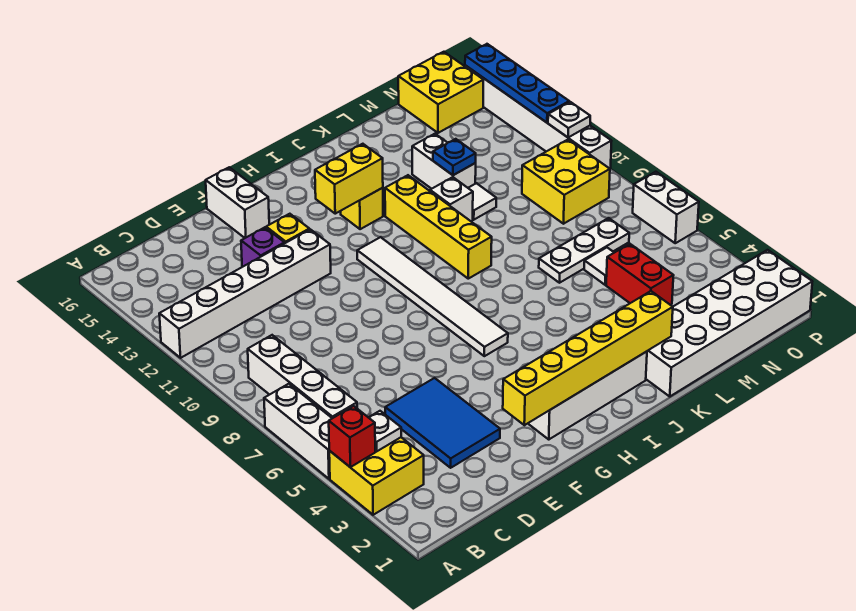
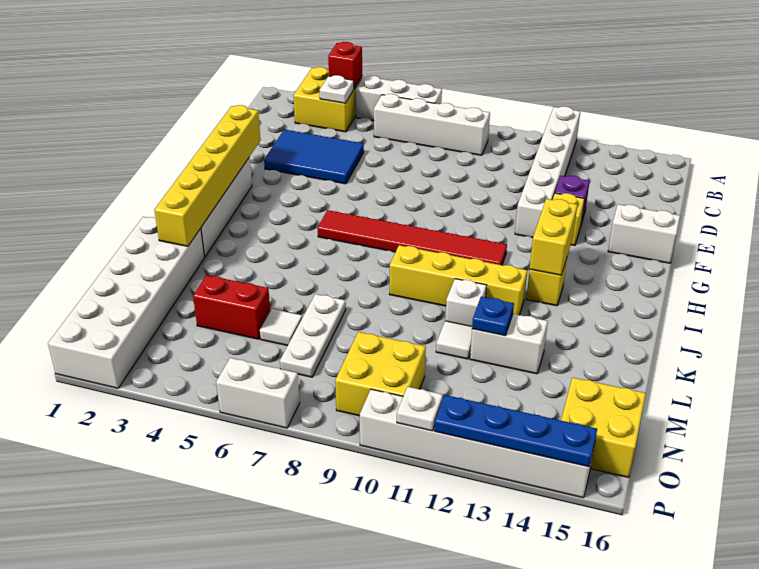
white tile H6:H11 level 1 -> red tile H6:H11 level 1

